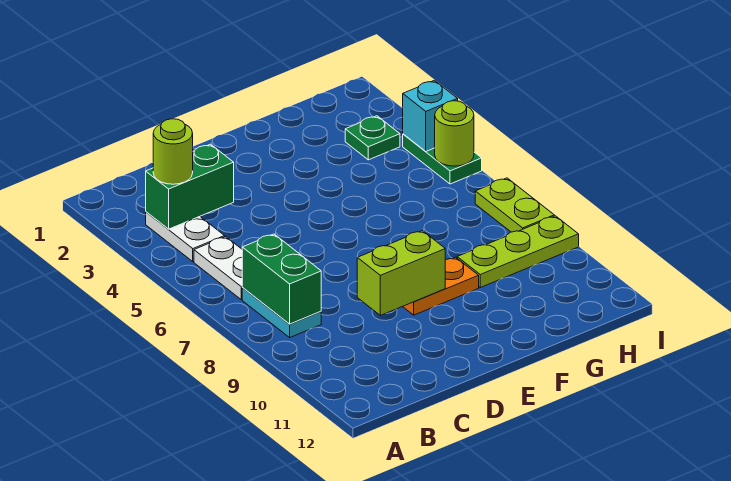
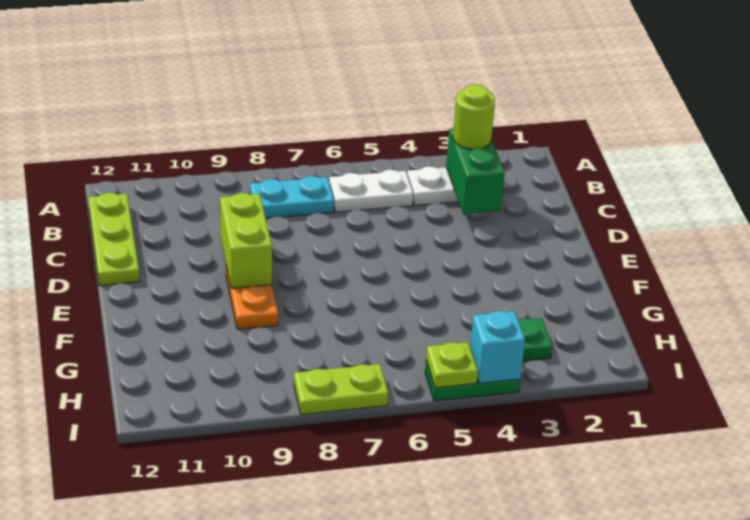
green brick B7:B8 level 2 -> none
lime plate G9:I9 level 1 -> lime plate B12:D12 level 1
lime round brick I5 level 2 -> lime plate I5 level 2

